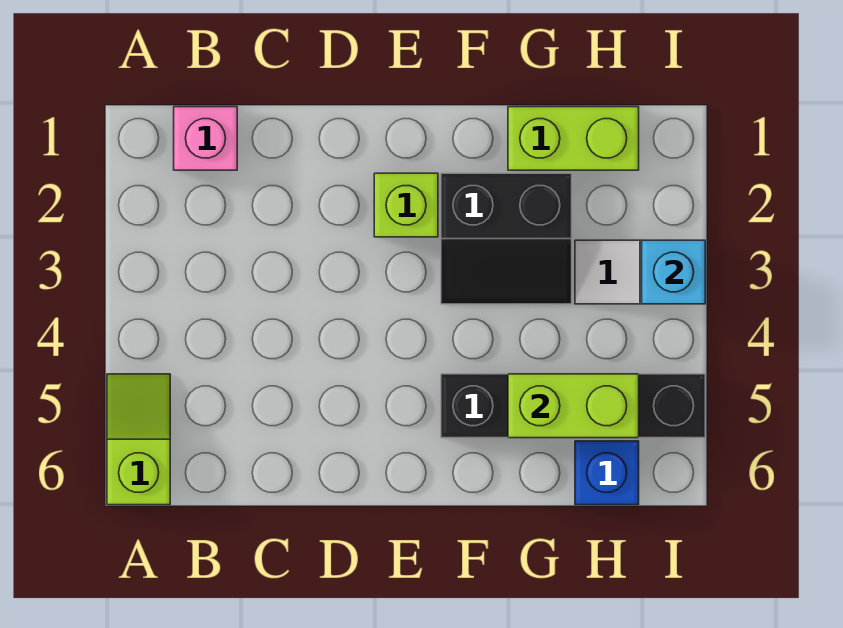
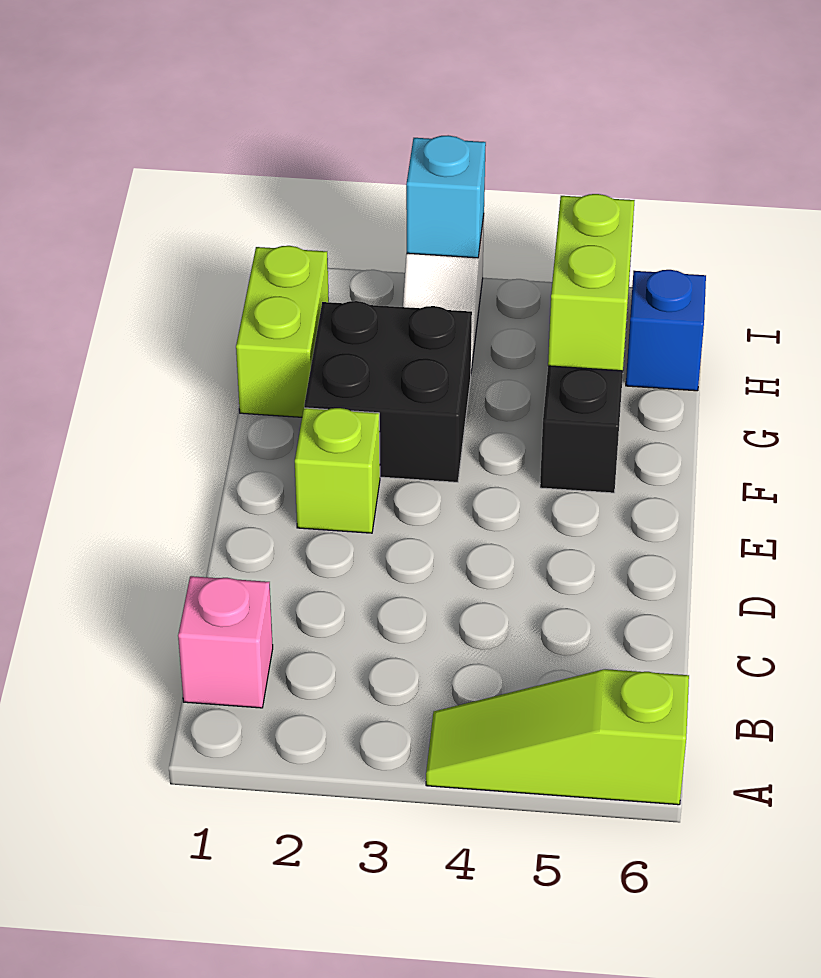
lime slope A5:A6 level 1 top 6 -> lime slope A4:A6 level 1 top 6
black slope F2:G3 level 1 top 2 -> black brick F2:G3 level 1

